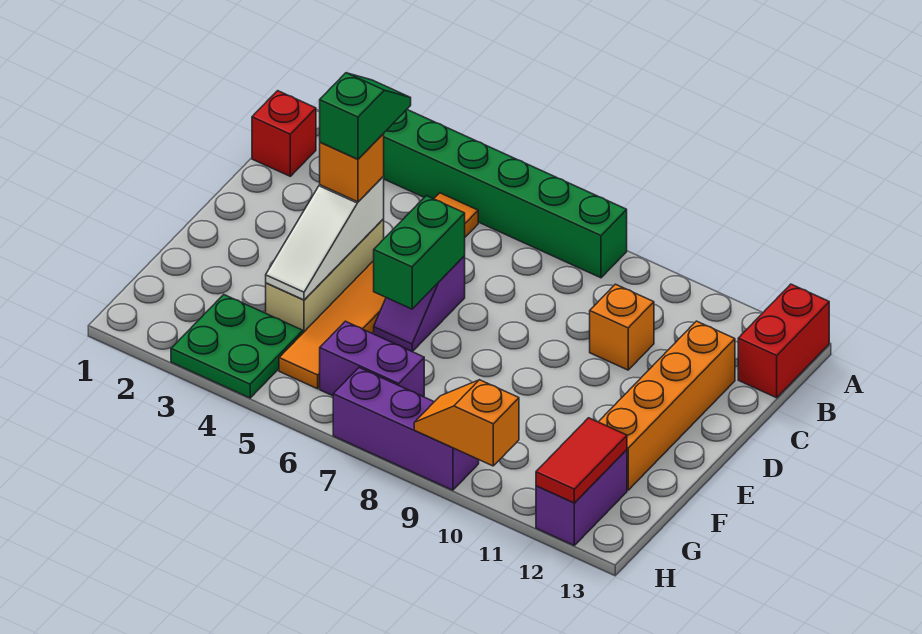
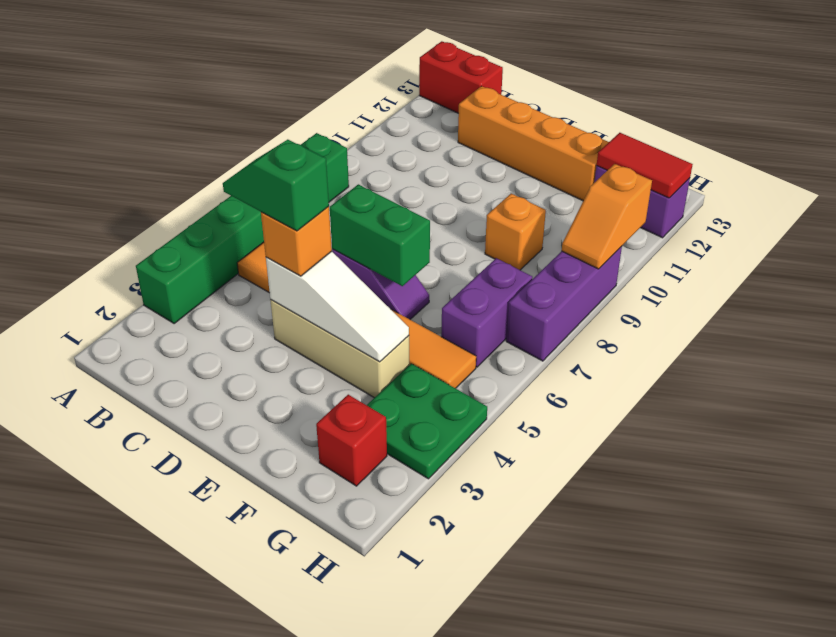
red brick B1 level 1 -> red brick G2 level 1
orange brick C10 level 1 -> orange brick F9 level 1

